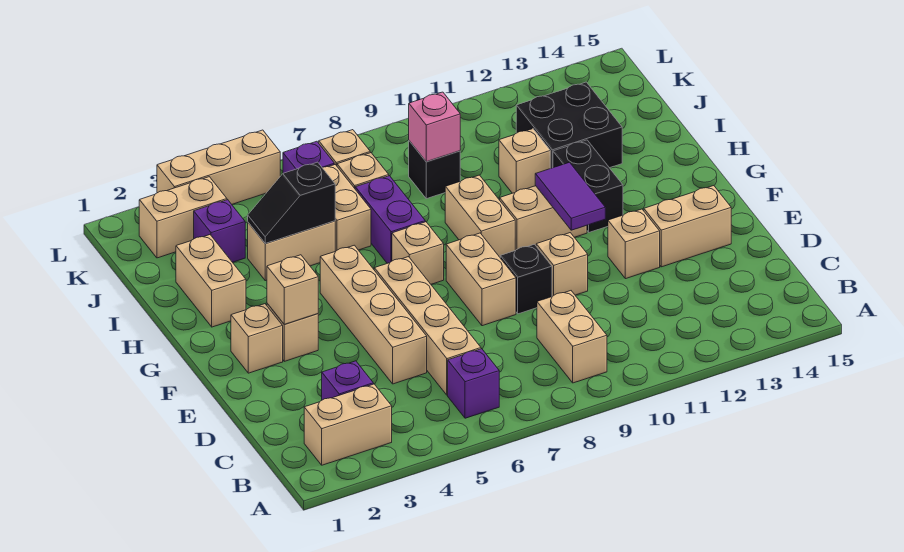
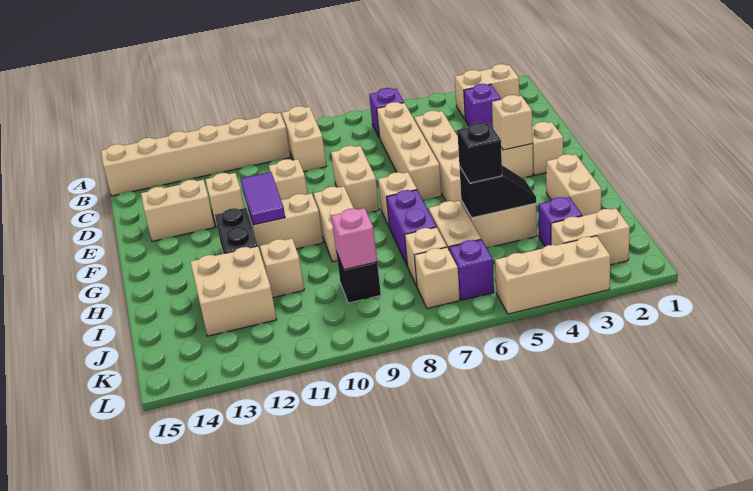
none -> tan brick B10:B15 level 1
black brick E9 level 1 -> black brick I5 level 3
black brick I12:J13 level 1 -> tan brick I12:J13 level 1

